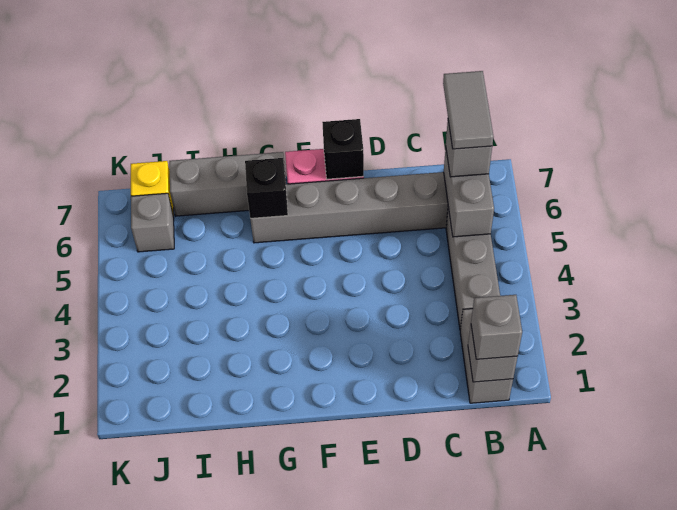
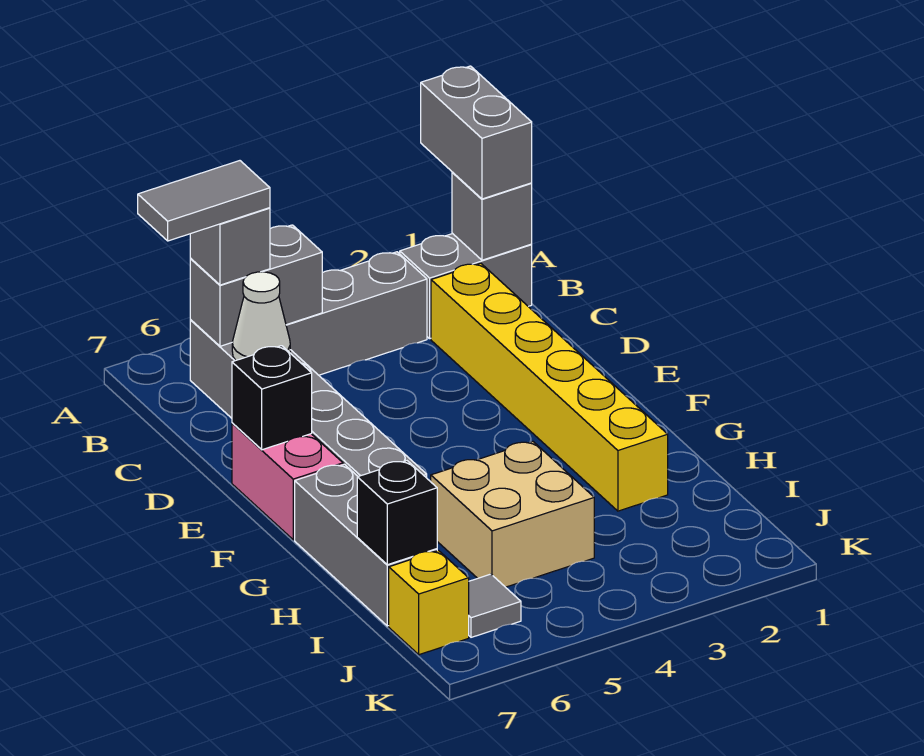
grey brick B1 level 3 -> grey brick A1:B1 level 3
none -> yellow brick C2:H2 level 1
none -> white cone C6 level 2
black brick G6 level 2 -> black brick I7 level 2
none -> tan brick H4:I5 level 1
grey brick J6 level 1 -> grey tile J6 level 1

